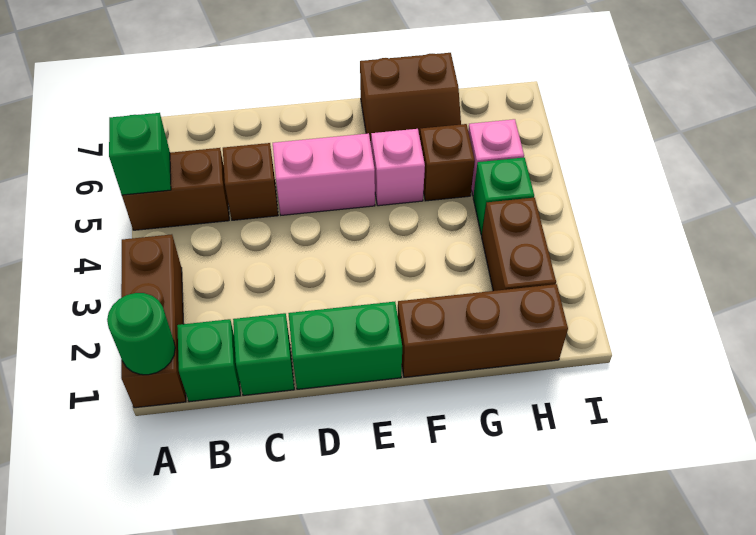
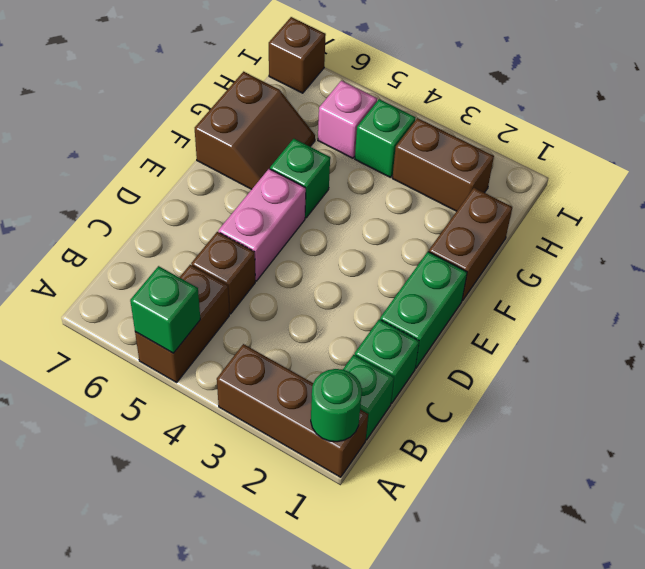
brown brick F1:H1 level 1 -> brown brick F1:G1 level 1
pink brick F5 level 1 -> green brick F5 level 1
brown brick G5 level 1 -> brown brick I7 level 1

